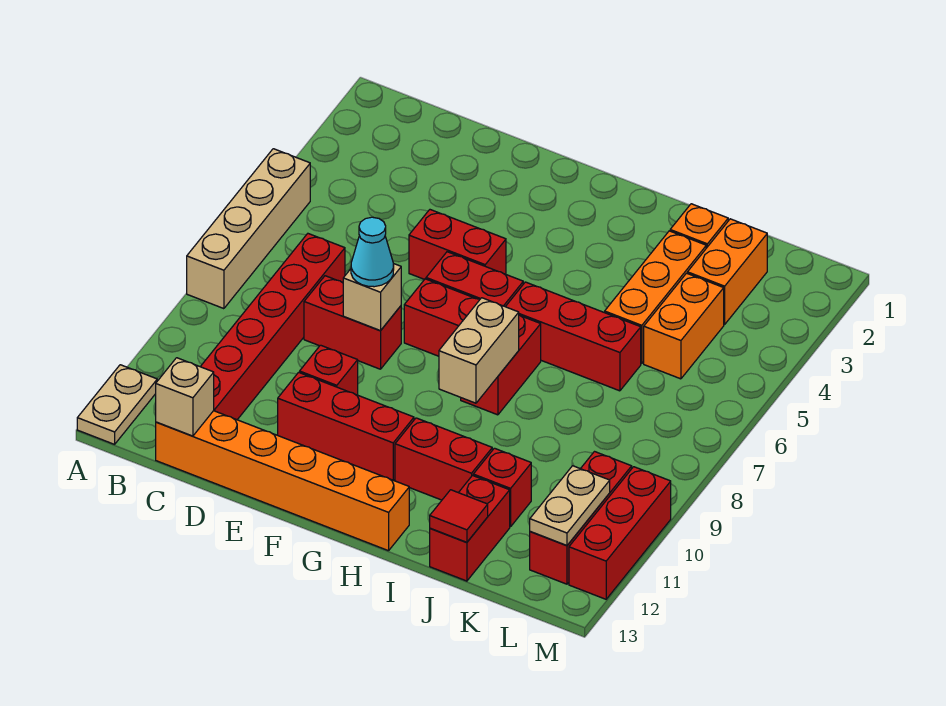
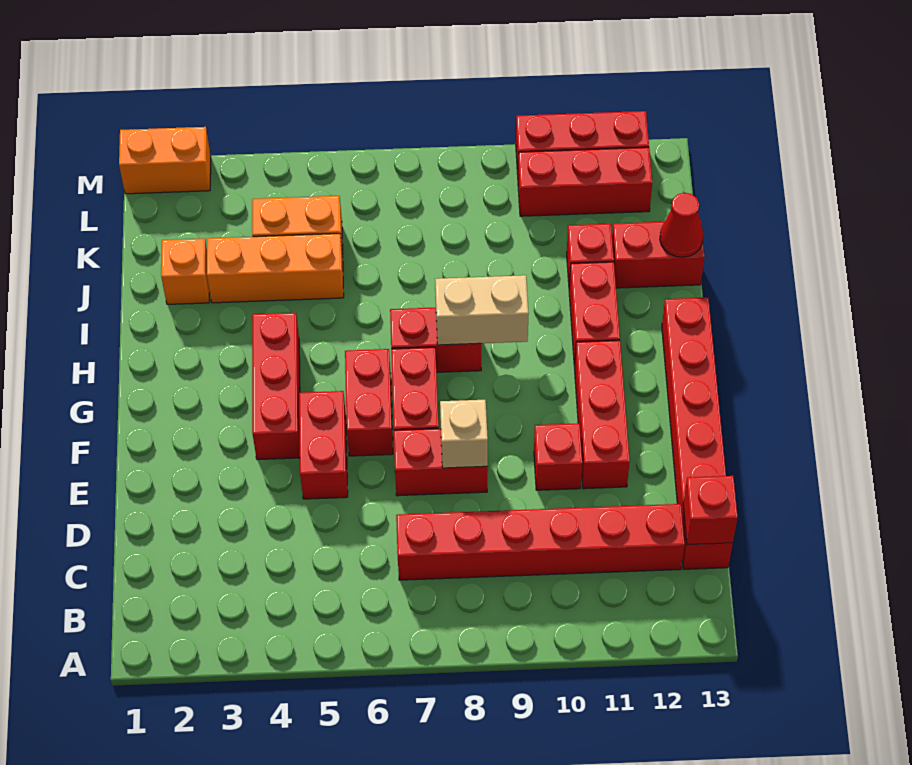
tan brick A5:A8 level 1 -> none
tan plate A12:A13 level 1 -> none
orange brick C13:H13 level 1 -> red brick C13:H13 level 1
tan brick C13 level 2 -> red brick C13 level 2
red brick D8:E8 level 1 -> red brick E7:E8 level 1
cyan cone E8 level 3 -> none
red brick H6:J6 level 1 -> red brick F4:H4 level 1
red tile J13 level 2 -> red cone J13 level 2
orange brick K2:K3 level 1 -> orange brick M1:M2 level 1
tan plate L11:L12 level 2 -> none

